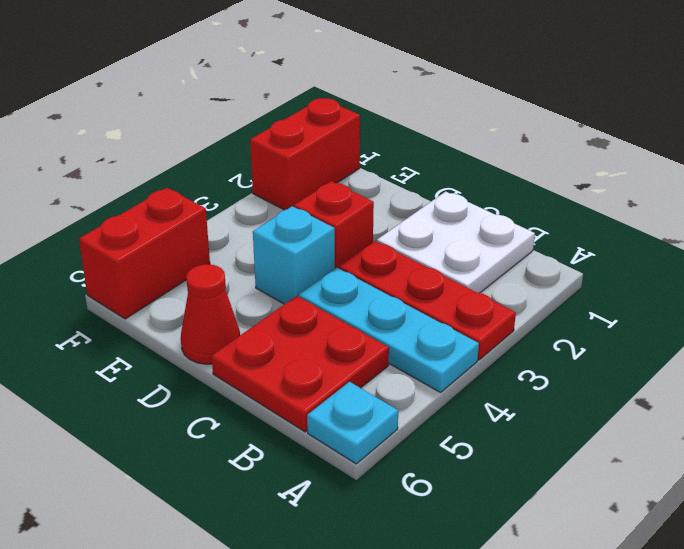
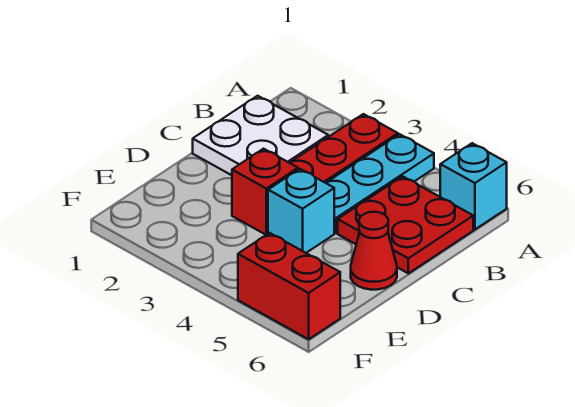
cyan plate A6 level 1 -> cyan brick A6 level 1
red brick F1:F2 level 1 -> none

